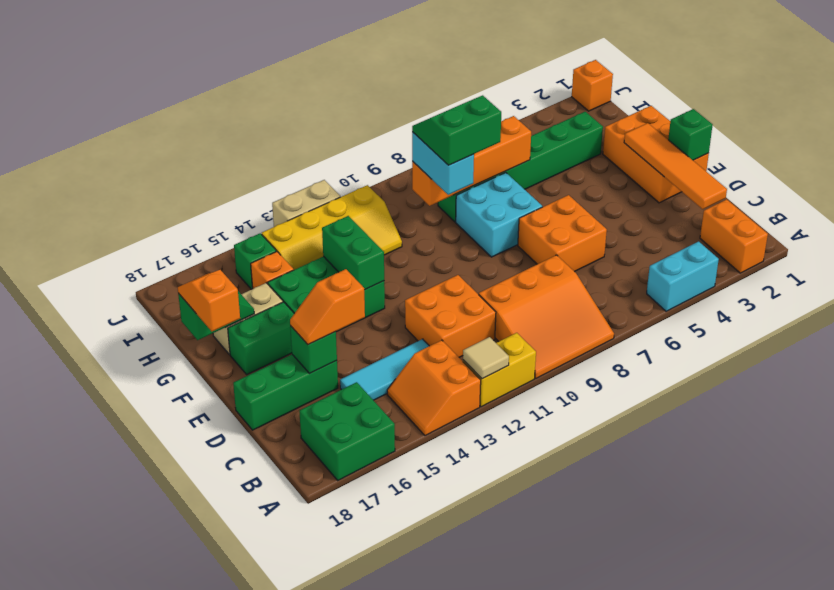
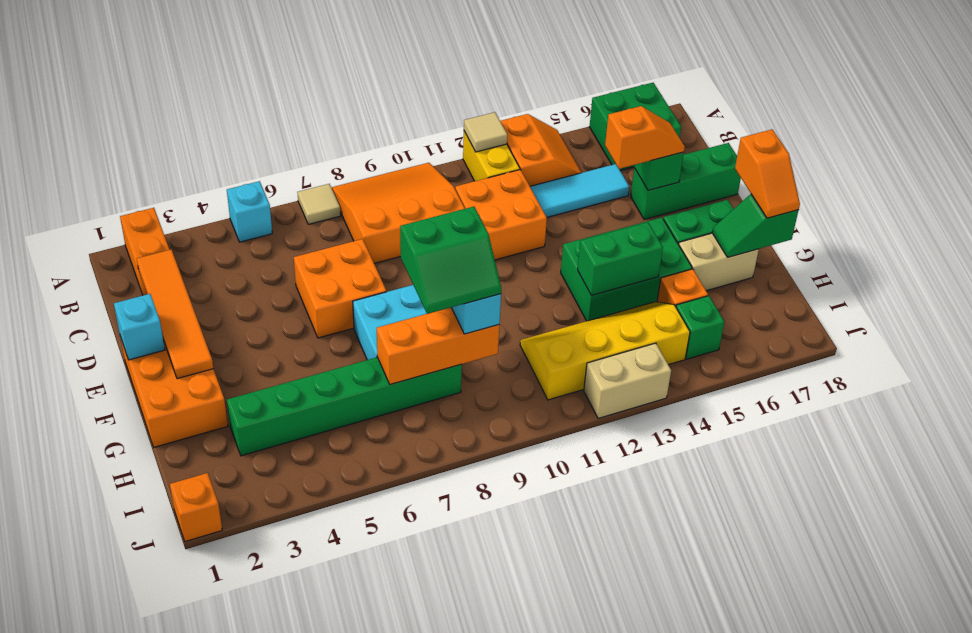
cyan brick A4:A5 level 1 -> cyan brick A5 level 1
none -> tan tile A7 level 1
yellow brick A11:A12 level 1 -> yellow brick A12:B12 level 1
green brick E1 level 2 -> cyan brick E1 level 2
green brick F13:G13 level 2 -> green brick G13:G14 level 2
orange brick H6:H9 level 2 -> orange brick H7:H9 level 2

